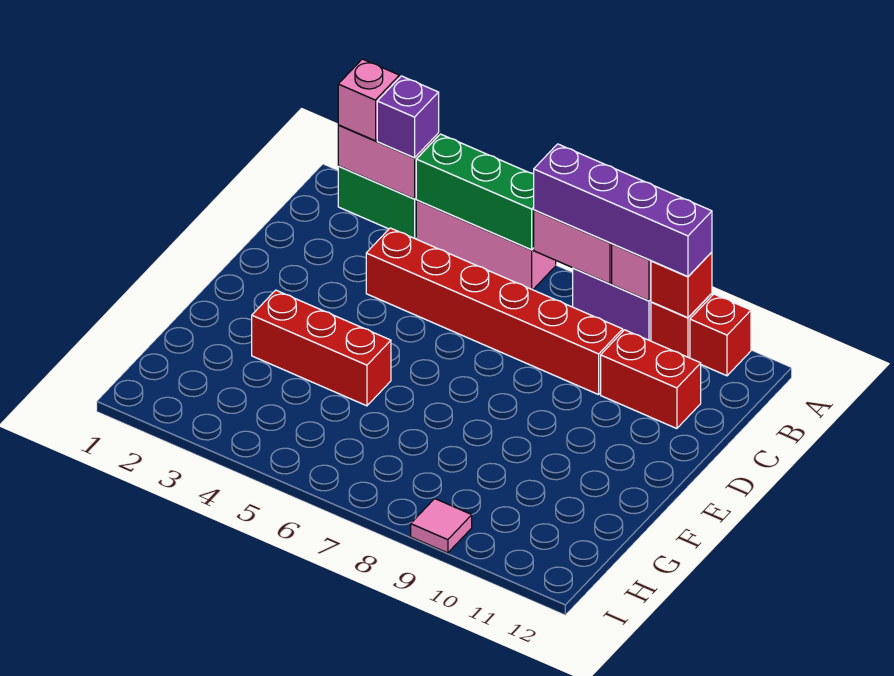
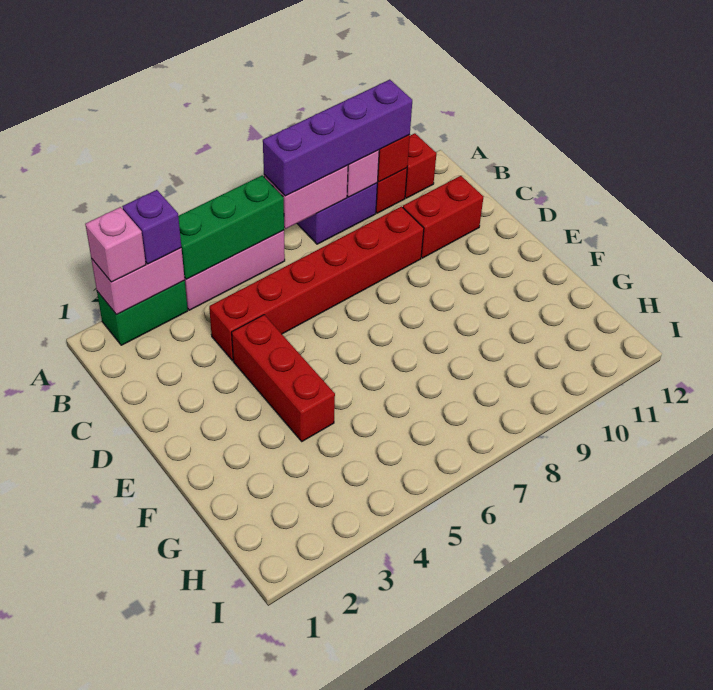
red brick F3:F5 level 1 -> red brick D4:F4 level 1
pink tile I9 level 1 -> none

